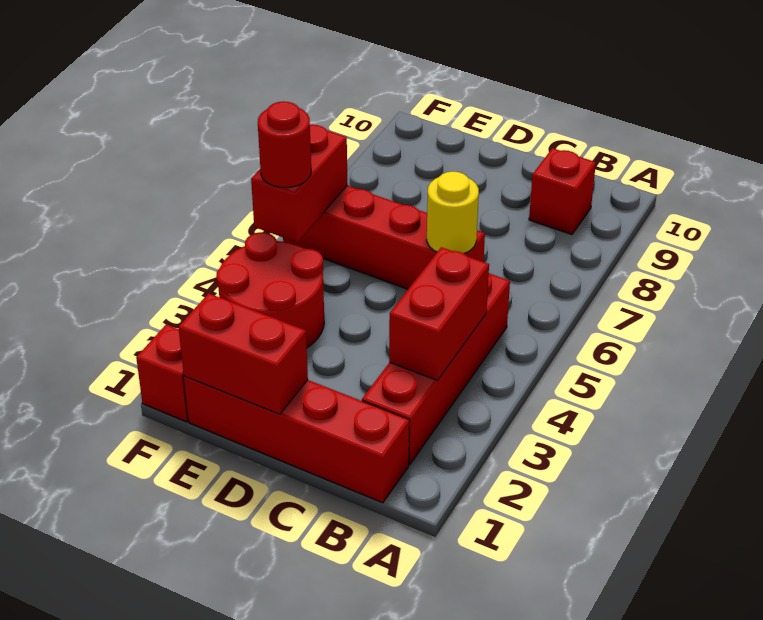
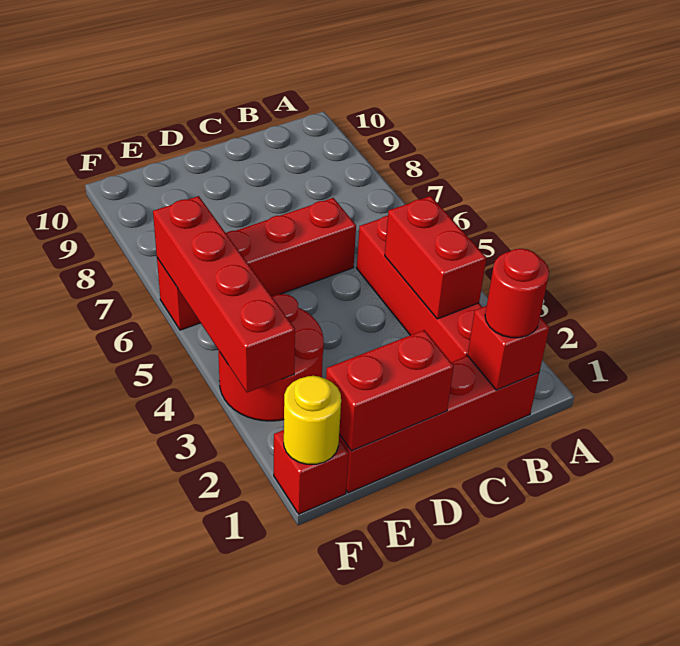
red brick B9 level 1 -> red brick B1 level 2
yellow round brick C6 level 2 -> yellow round brick F1 level 2
red brick F5:F6 level 2 -> red brick F3:F6 level 2
red round brick F5 level 3 -> red round brick B1 level 3

